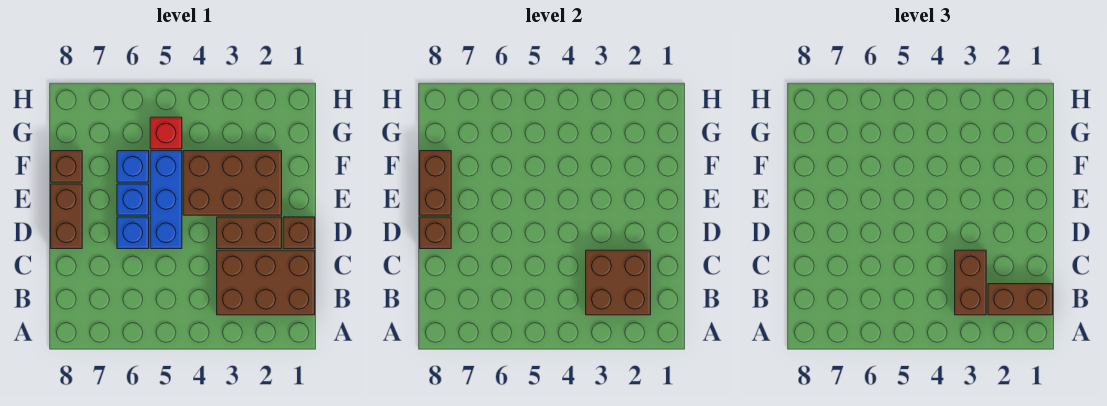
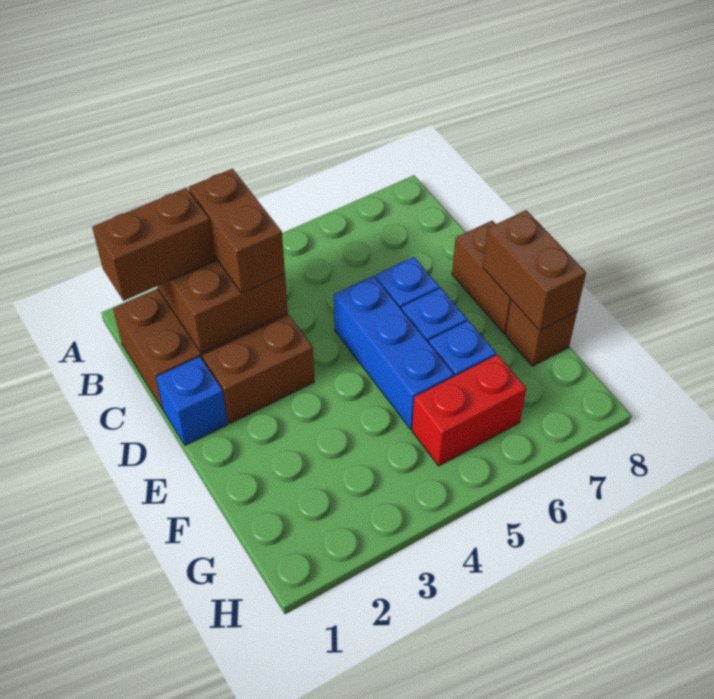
brown brick D1 level 1 -> blue brick D1 level 1
brown brick D8 level 2 -> none
brown brick E2:F4 level 1 -> none
red brick G5 level 1 -> red brick G5:G6 level 1

